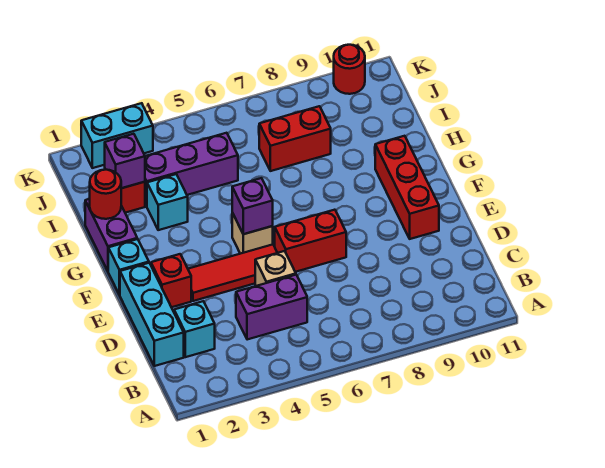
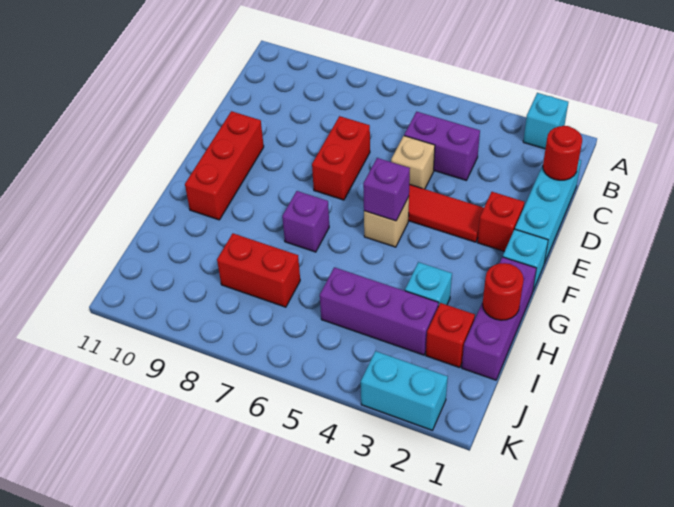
cyan brick C2 level 1 -> cyan brick A2 level 1
red brick E6:E7 level 1 -> red brick D7:E7 level 1
purple brick G1:H1 level 1 -> purple brick G1:I1 level 1
purple brick I2 level 2 -> purple brick G7 level 1
red round brick K10 level 1 -> red round brick C1 level 2

